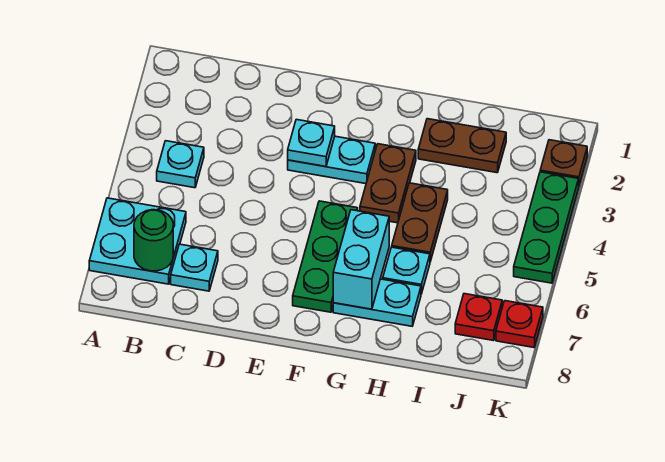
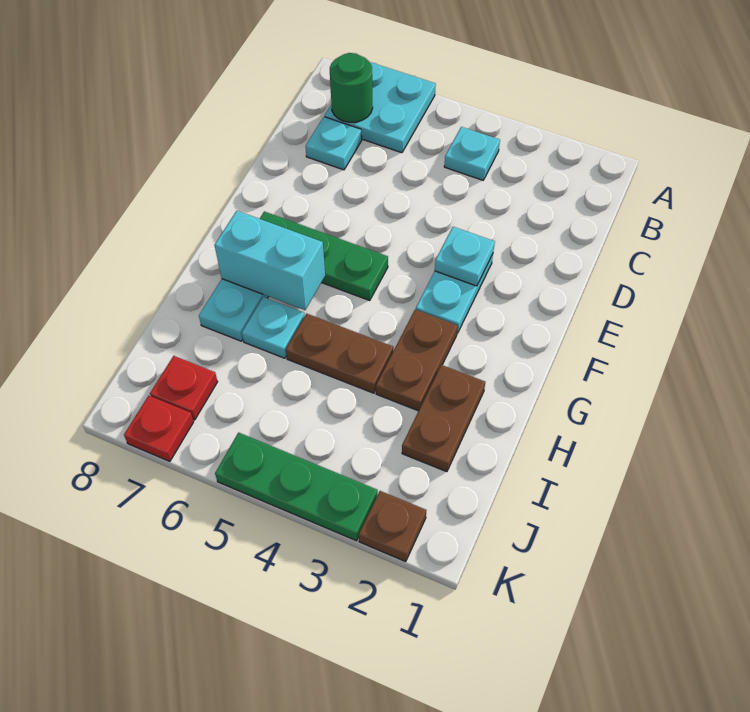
brown plate G3:G4 level 1 -> brown plate G3:H3 level 1

